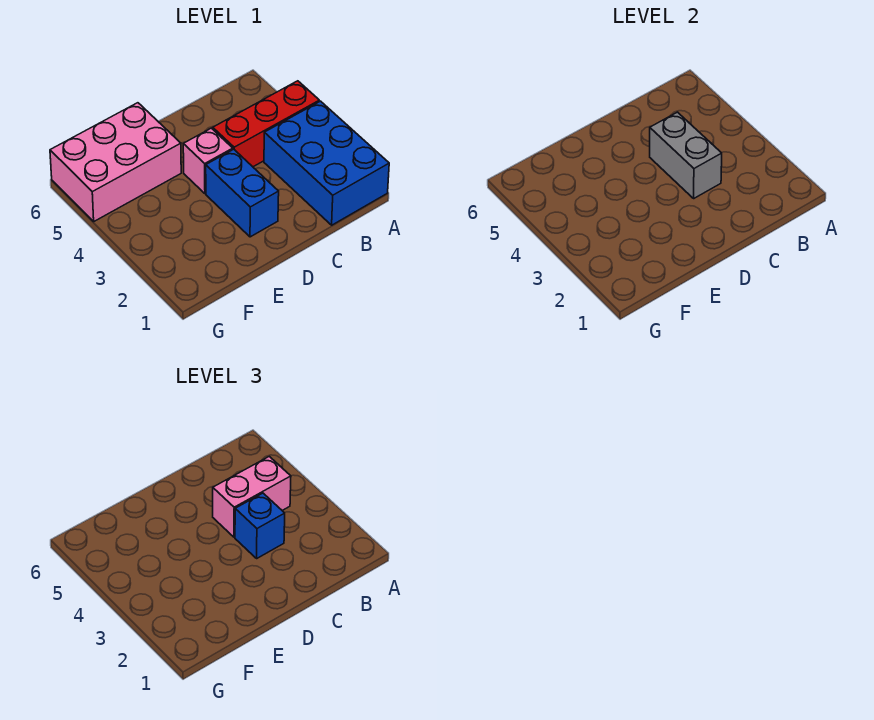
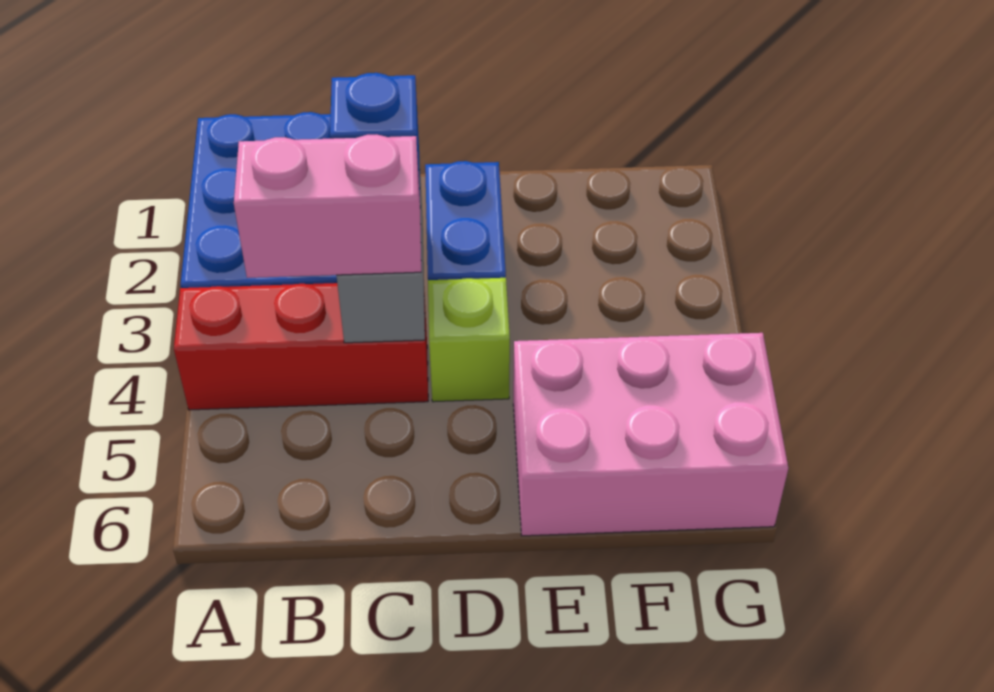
pink brick D4 level 1 -> lime brick D4 level 1

